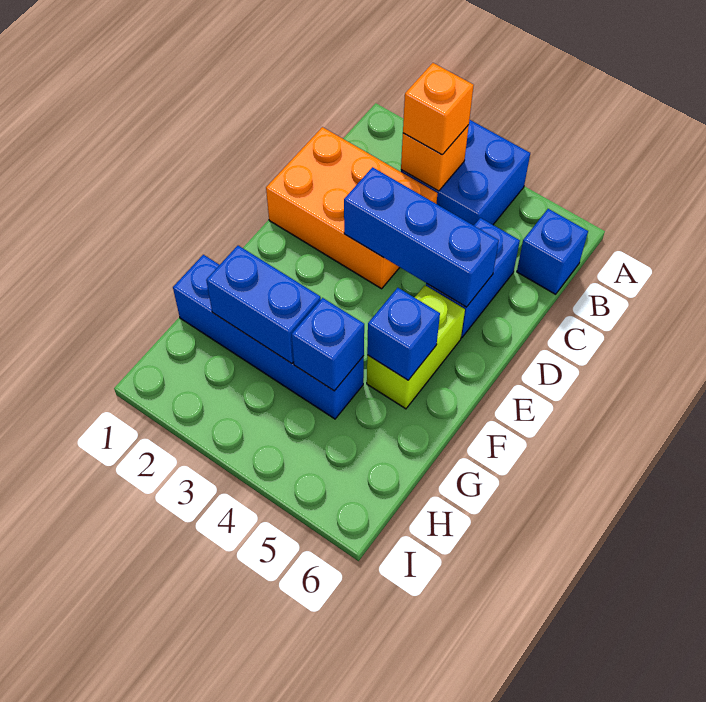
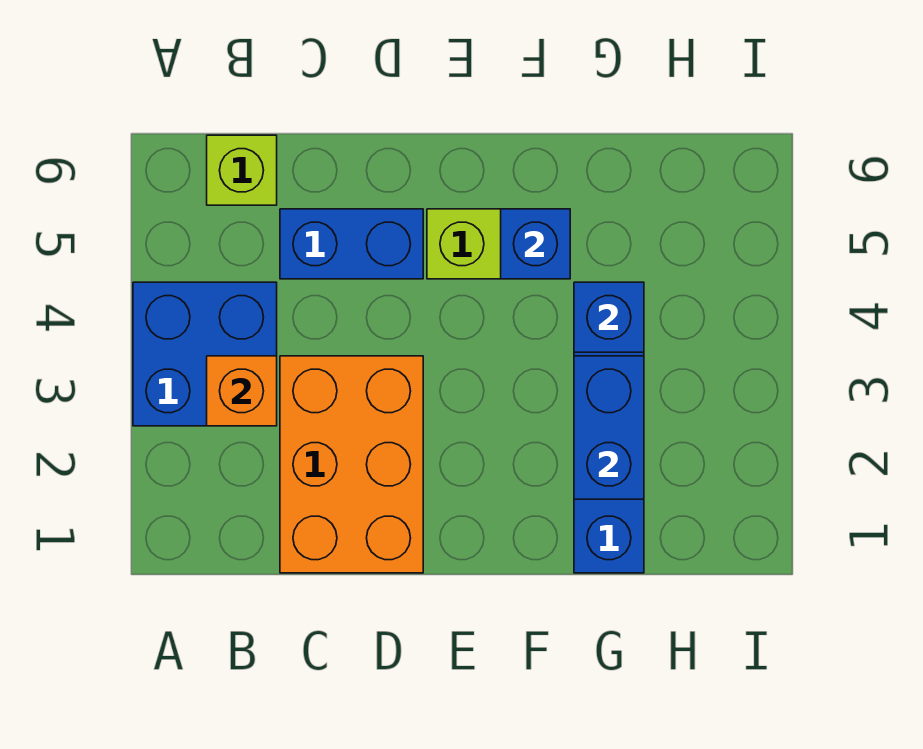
orange brick B3 level 3 -> none
blue brick B6 level 1 -> lime brick B6 level 1
blue brick D3:D5 level 2 -> none

